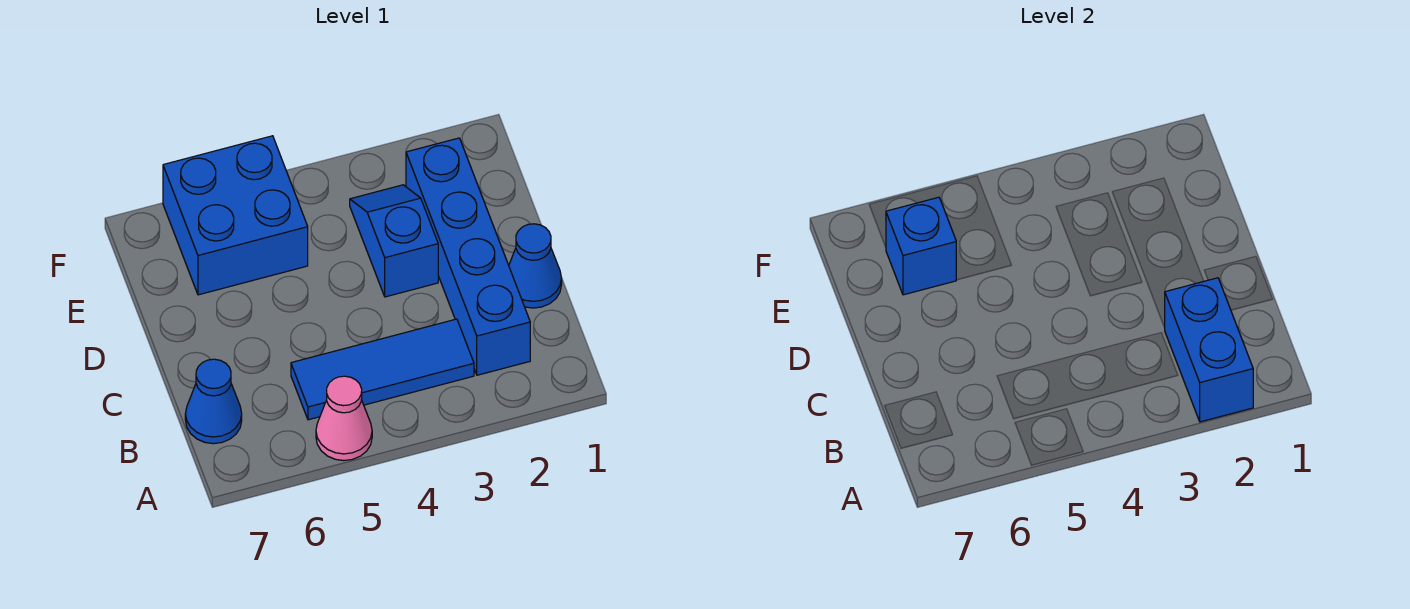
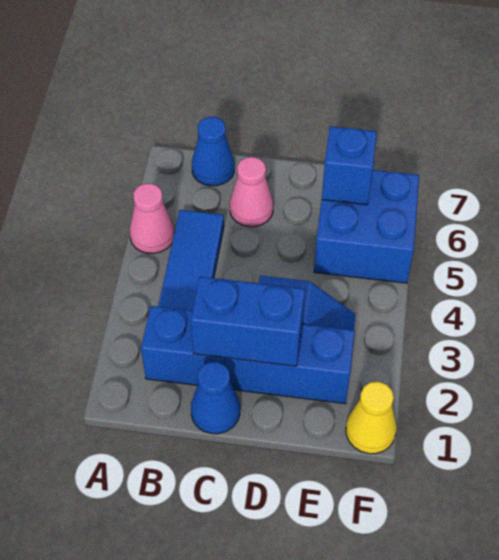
blue brick A2:B2 level 2 -> blue brick C2:D2 level 2
none -> pink cone C6 level 1
none -> yellow cone F1 level 1

